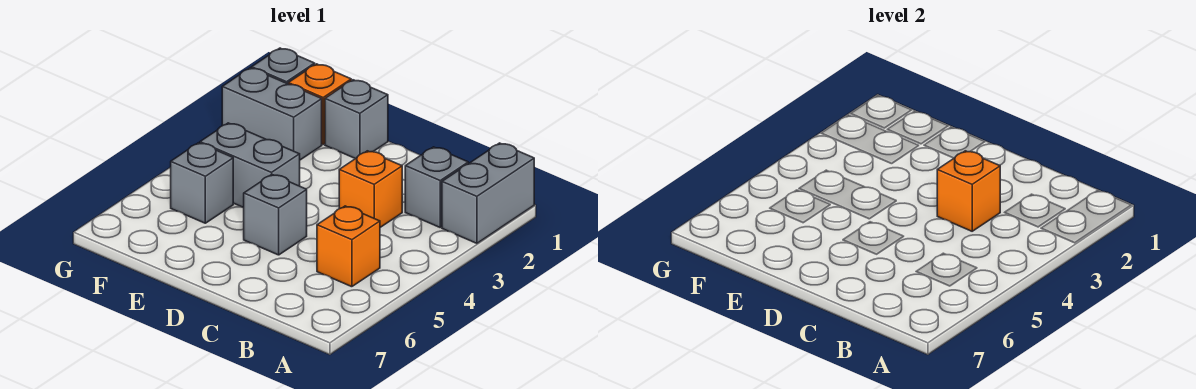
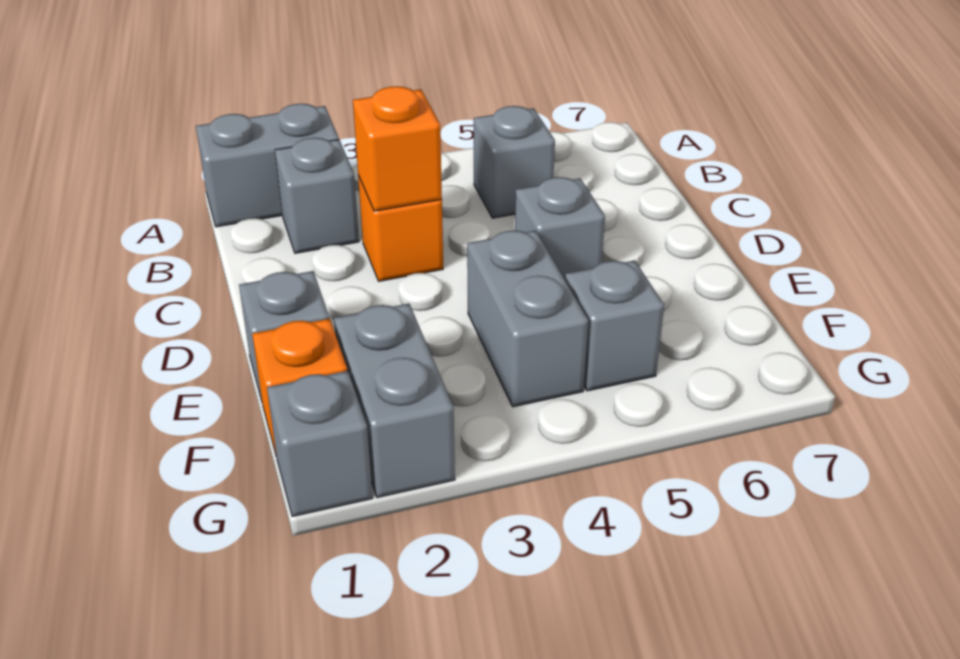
orange brick B5 level 1 -> grey brick B5 level 1

